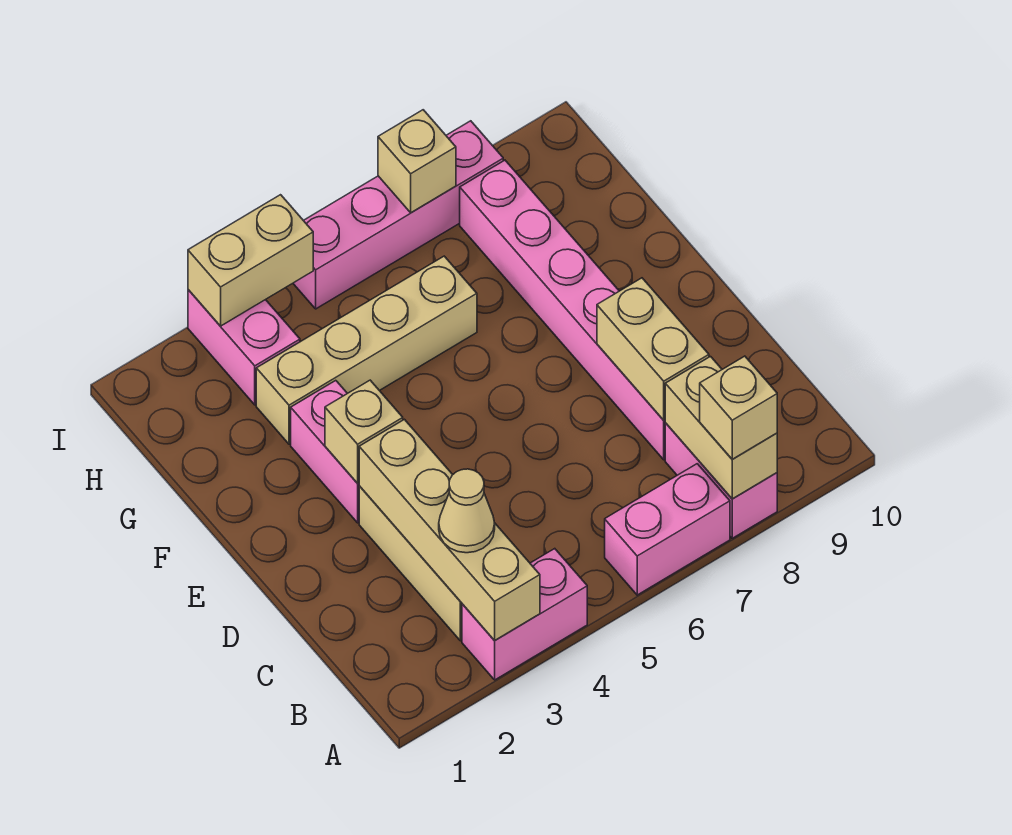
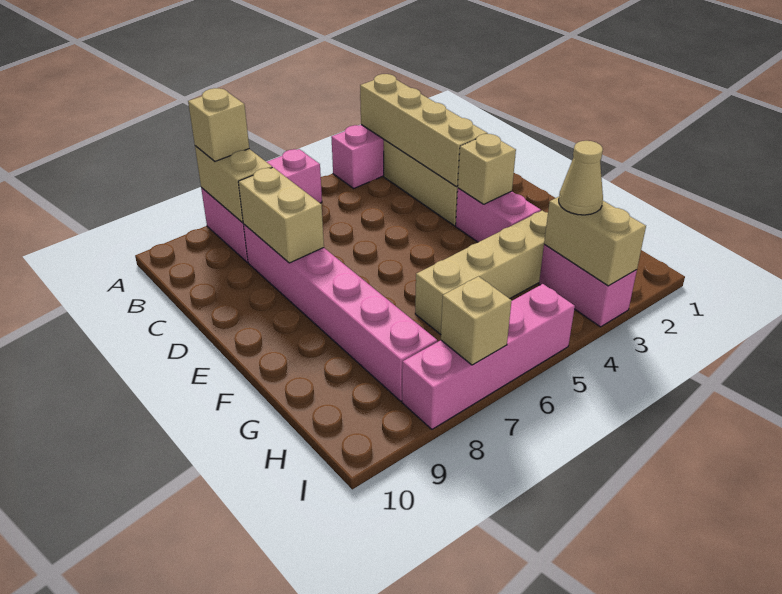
tan cone B3 level 3 -> tan cone H3 level 3
tan brick I3:I4 level 2 -> tan brick H3:I3 level 2

